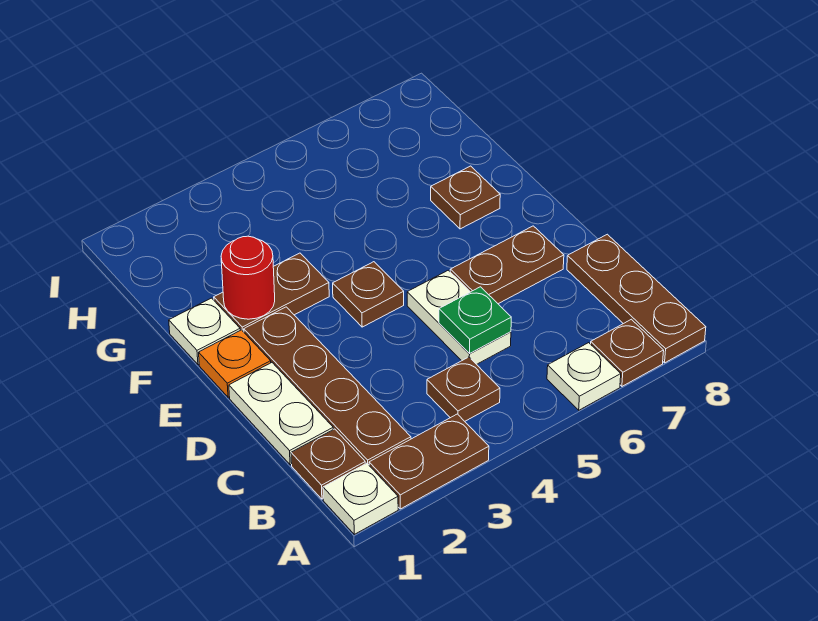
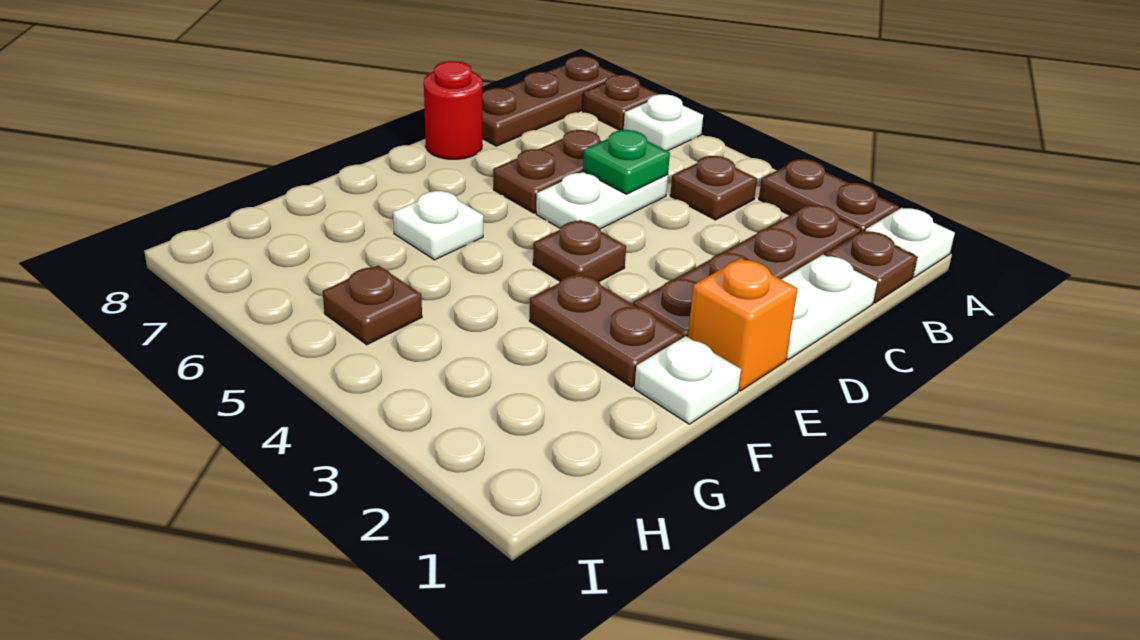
brown plate D6:D7 level 1 -> brown plate C6:D6 level 1
orange plate E1 level 1 -> orange brick E1 level 1
red round brick F2 level 2 -> red round brick D8 level 1
none -> white plate F6 level 1
brown plate F7 level 1 -> brown plate H5 level 1

